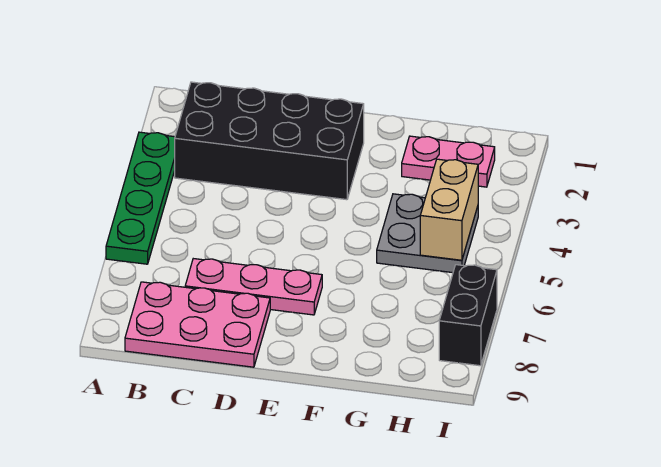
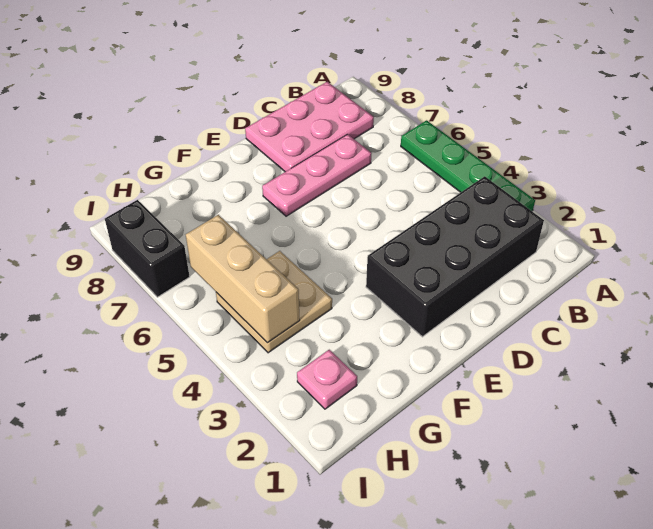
pink plate G2:H2 level 1 -> pink plate H2 level 1
grey plate G4:H5 level 1 -> tan plate G4:H5 level 1
tan brick H4:H5 level 2 -> tan brick H4:H6 level 2

